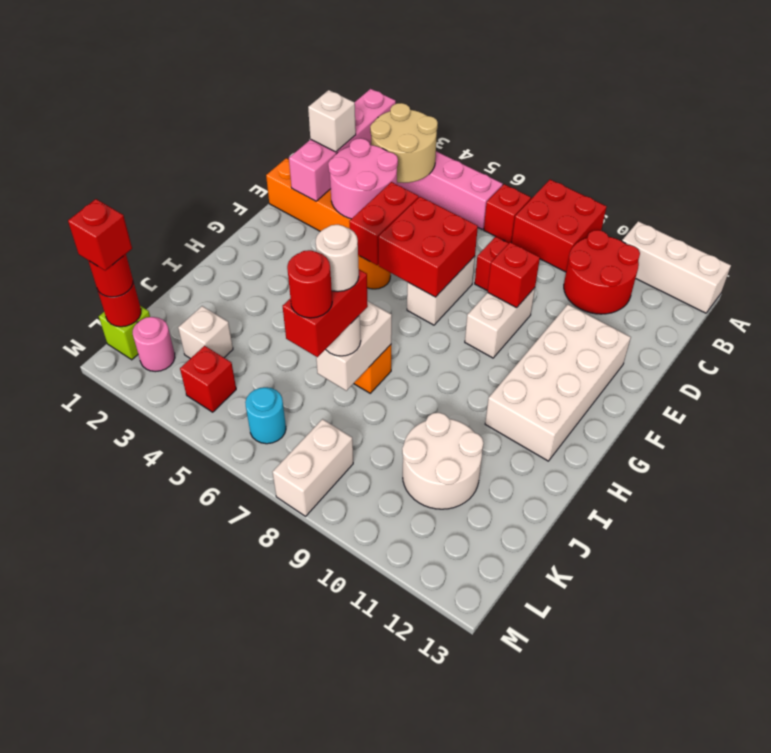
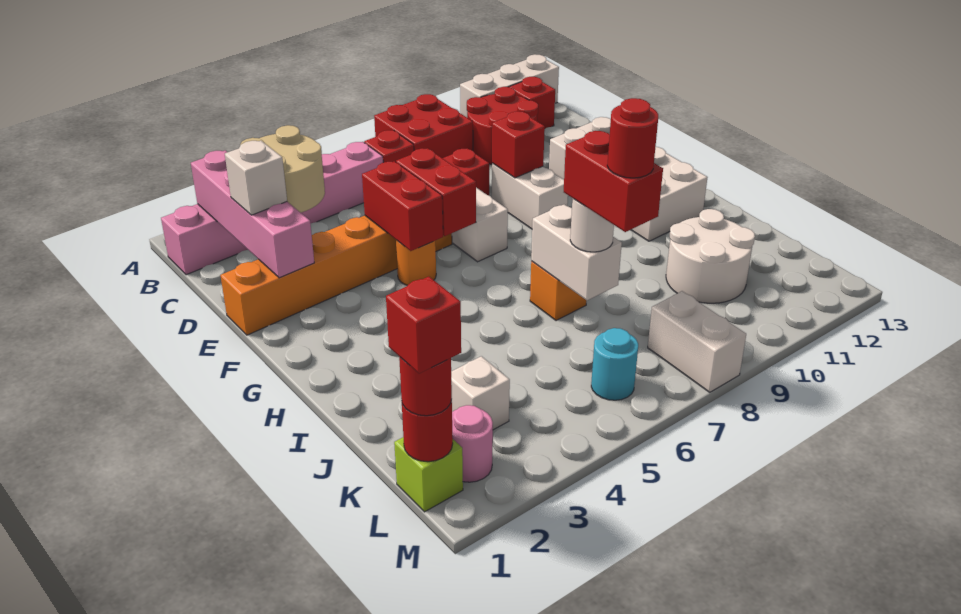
pink round brick D3:E4 level 2 -> none
red brick E6:F7 level 2 -> red brick E6:F6 level 2
white round brick J7 level 5 -> none
red brick L4 level 1 -> red brick B12 level 1

